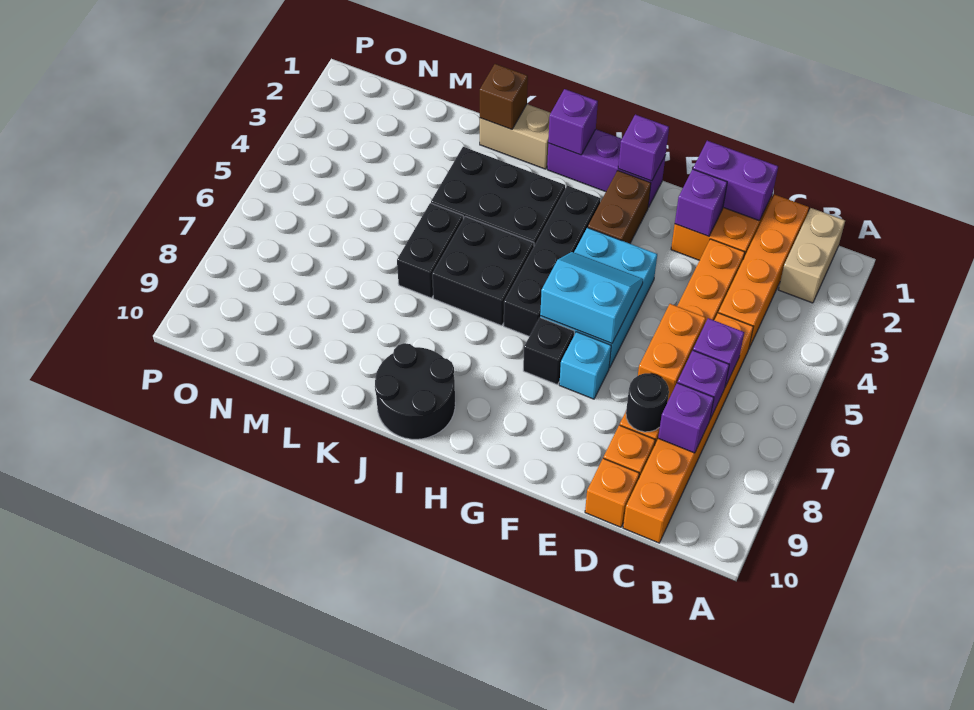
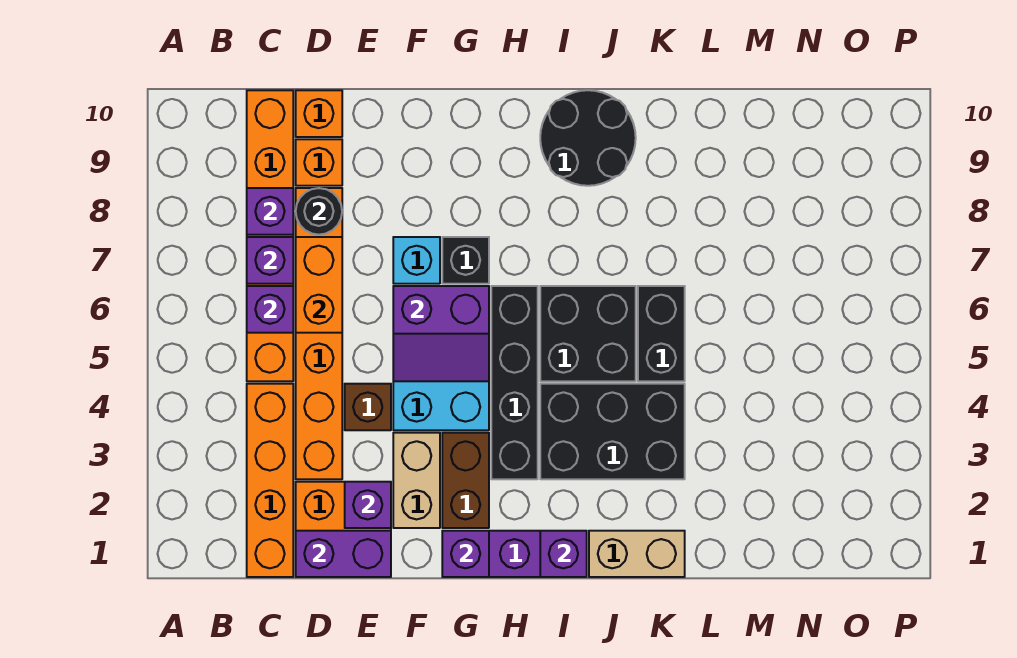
tan brick B1:B2 level 1 -> tan brick F2:F3 level 1
cyan slope F5:G6 level 2 top 6 -> purple slope F5:G6 level 2 top 6
brown brick K1 level 2 -> brown brick E4 level 1

